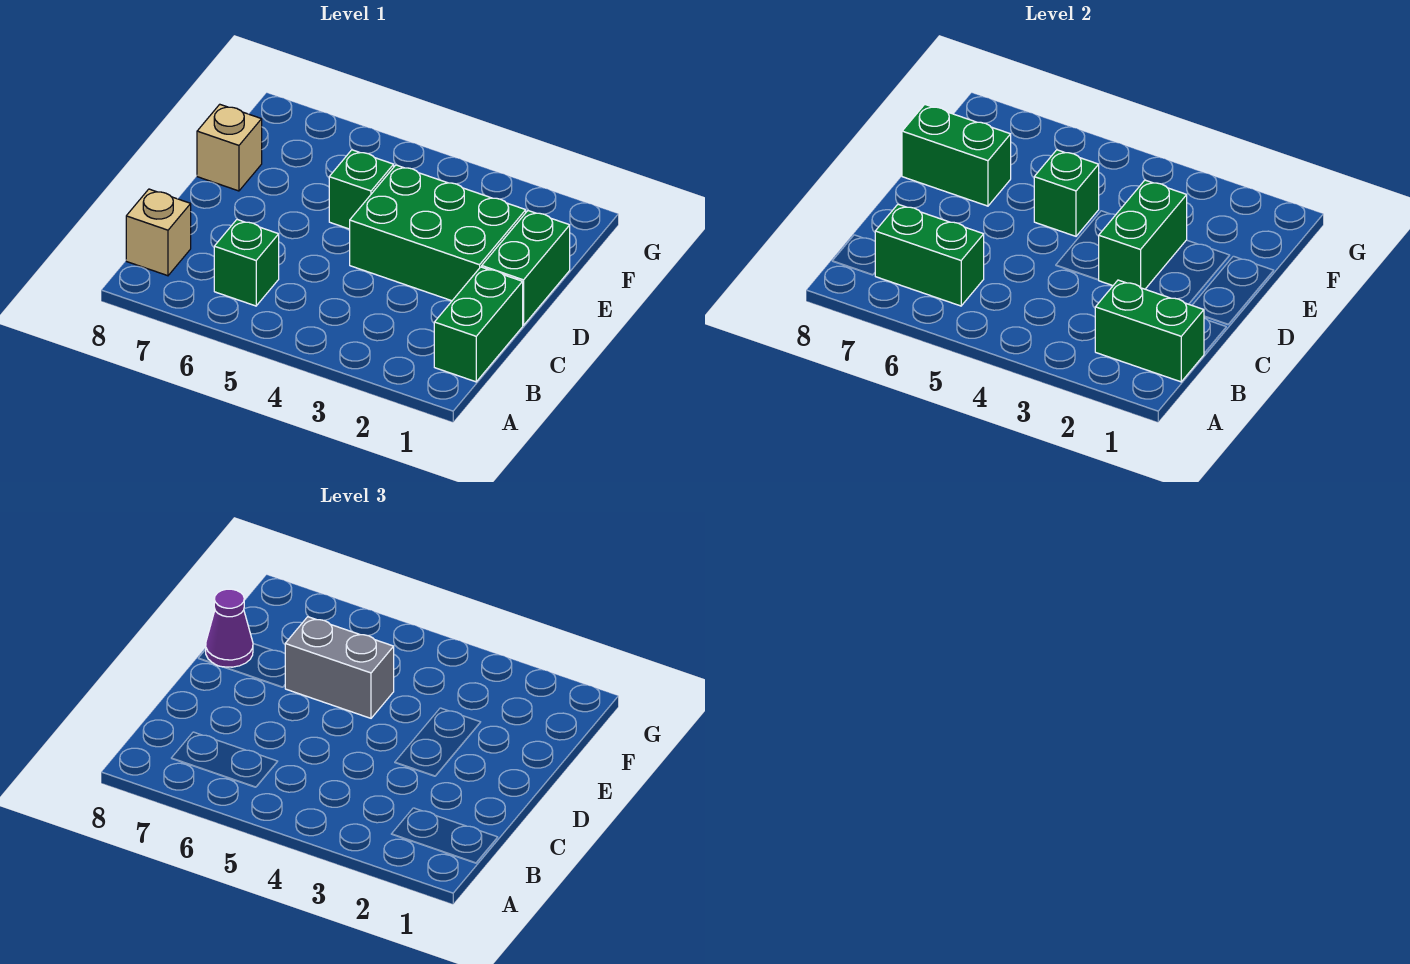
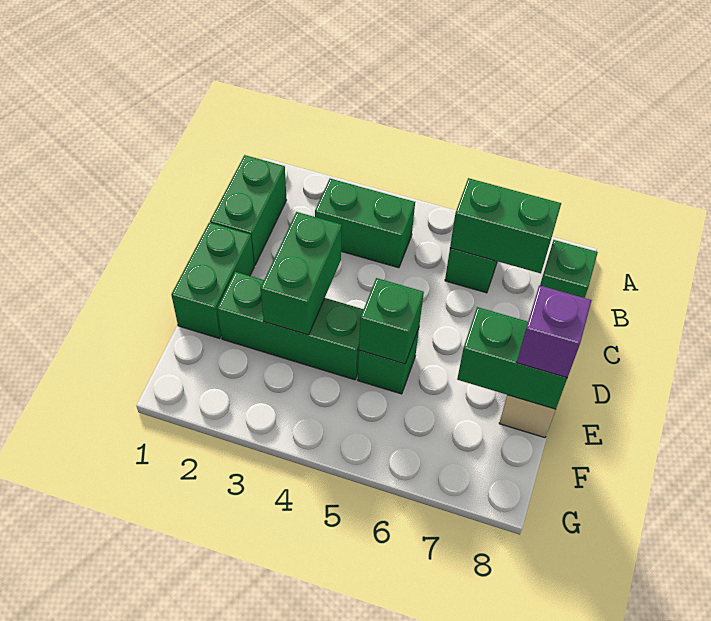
green brick B1:B2 level 2 -> green brick B3:B4 level 1
tan brick B8 level 1 -> green brick B8 level 1
green brick D2:E4 level 1 -> green brick E2:E4 level 1
grey brick E5:E6 level 3 -> none
purple cone E8 level 3 -> purple brick E8 level 3

